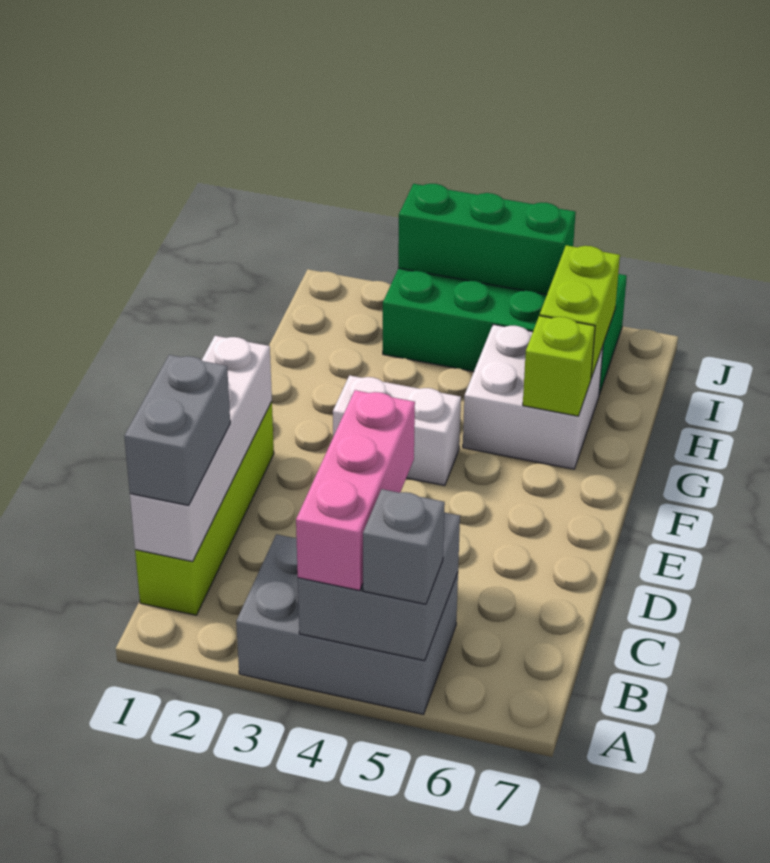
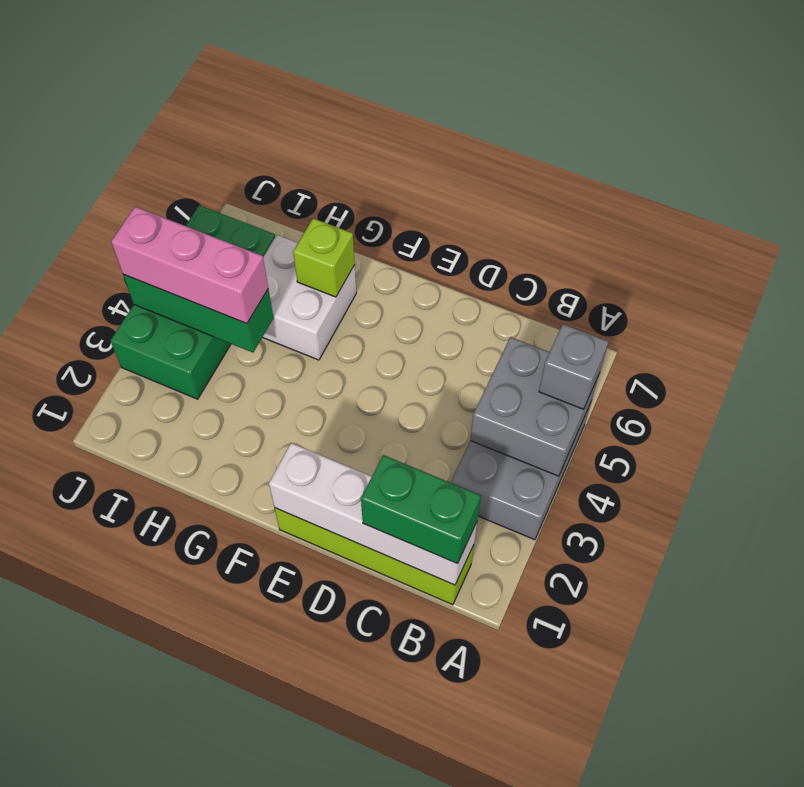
pink brick A4:C4 level 3 -> pink brick H4:J4 level 3
grey brick B1:C1 level 3 -> green brick B1:C1 level 3
white brick F3:F4 level 1 -> none
lime brick H6:I6 level 2 -> none
green brick J3:J5 level 2 -> green brick H4:J4 level 2

